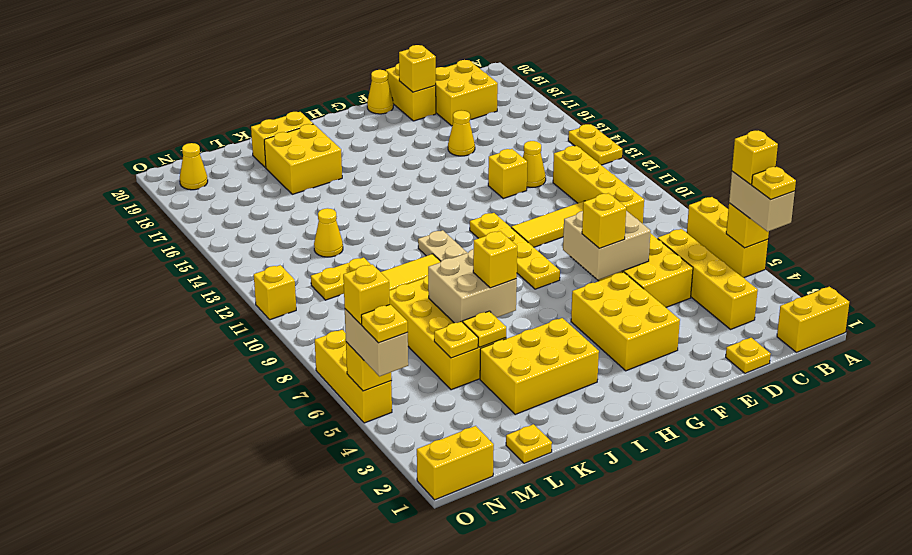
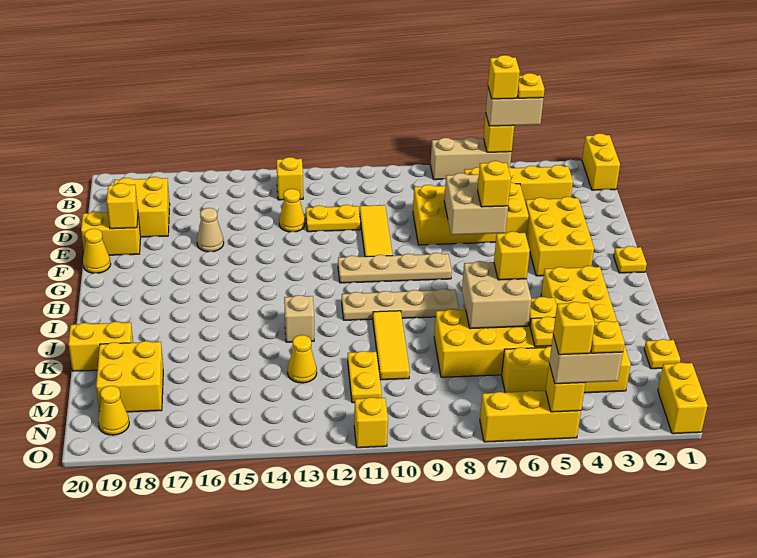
yellow brick A5:A7 level 1 -> tan brick A5:A7 level 1
yellow plate A13:A14 level 1 -> yellow plate D11:D12 level 1
yellow brick C9:C12 level 1 -> yellow brick M3:M6 level 1
yellow plate D1 level 1 -> yellow plate G1 level 1
yellow brick E13 level 1 -> yellow brick B13 level 1
yellow cone E16 level 1 -> tan cone E16 level 1
yellow brick F3:G5 level 1 -> yellow brick E3:G4 level 1
yellow plate G8:G11 level 1 -> tan plate G8:G11 level 1
none -> tan brick J13 level 1
yellow brick J17:K18 level 1 -> yellow brick L18:M19 level 1
yellow brick J19:K19 level 1 -> yellow brick K19:K20 level 1

